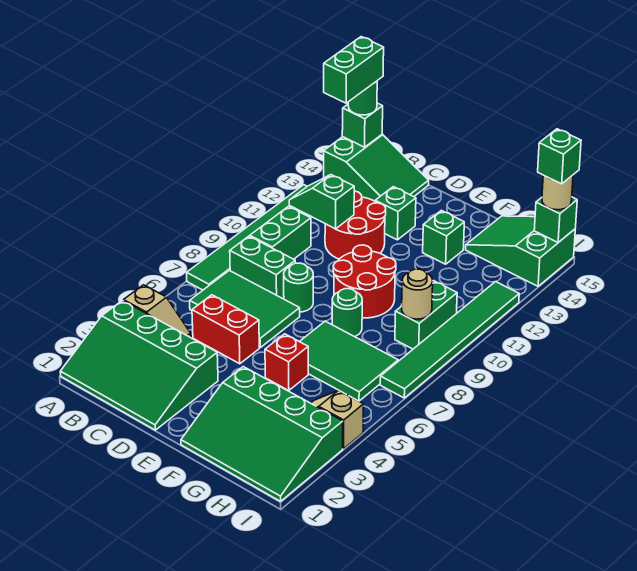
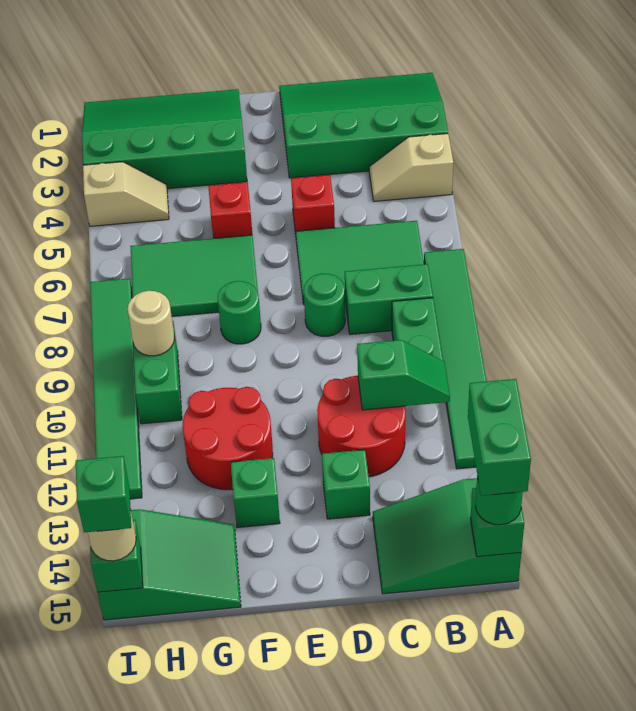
red brick C5:D5 level 1 -> red brick D5 level 1
red round brick E9:F10 level 1 -> red round brick F11:G12 level 1

